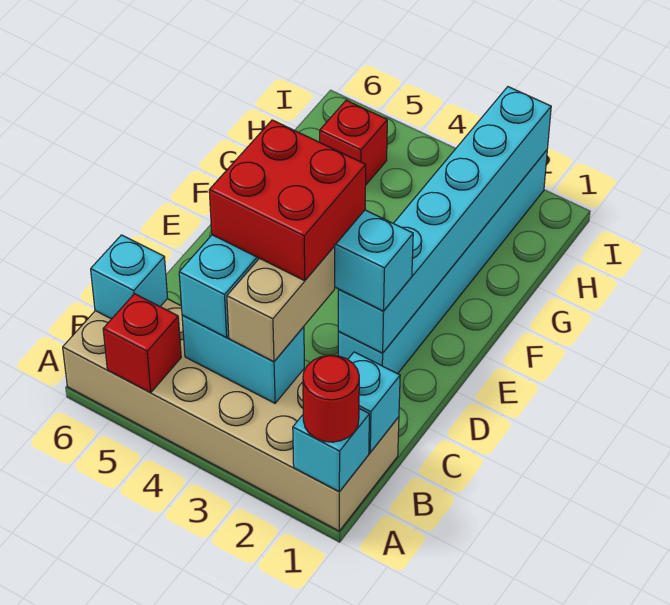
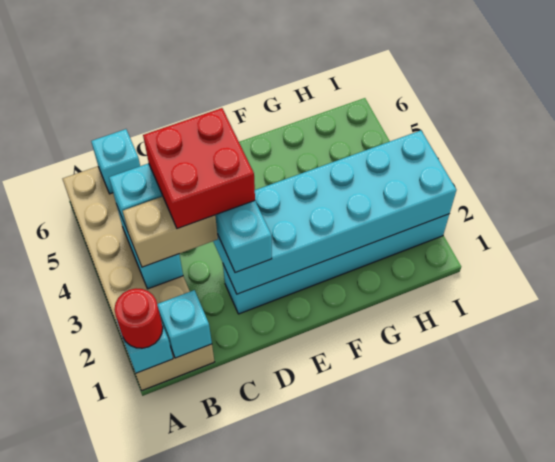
red brick A5 level 2 -> none
cyan brick D2:I2 level 2 -> cyan brick D2:I3 level 2
red brick H5 level 1 -> none

